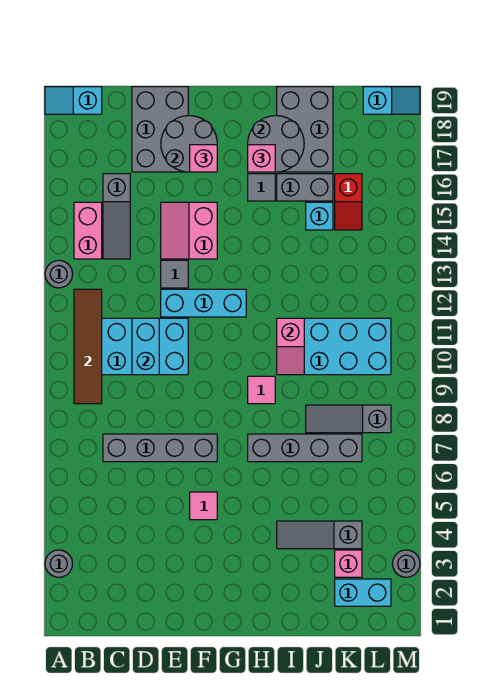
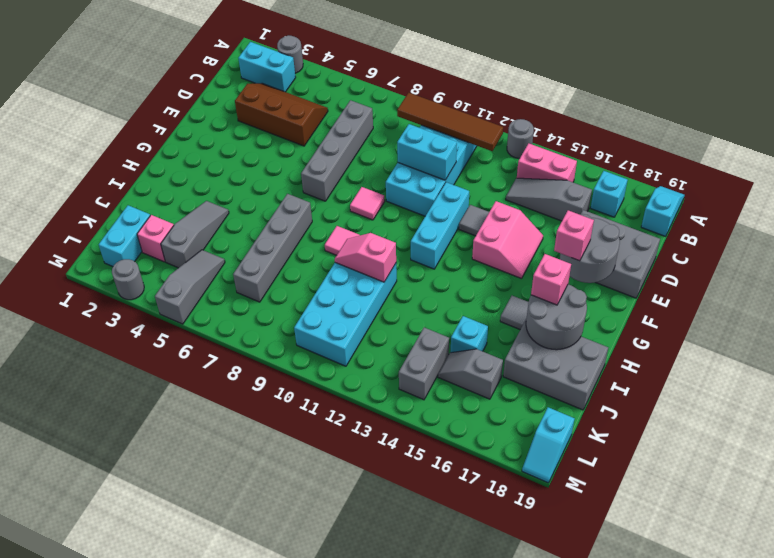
none -> cyan brick B2:B3 level 1
none -> cyan brick B17 level 1
none -> brown slope C3:D5 level 1 top D
pink slope E14:F15 level 1 top F -> pink slope E14:F15 level 1 top 14
pink tile F5 level 1 -> pink tile F9 level 1
grey brick I16:J16 level 1 -> grey brick K14:L14 level 1
grey slope J8:L8 level 1 top L -> grey slope K5:M5 level 1 top M
red slope K15:K16 level 1 top 16 -> grey slope K15:K16 level 1 top 16

